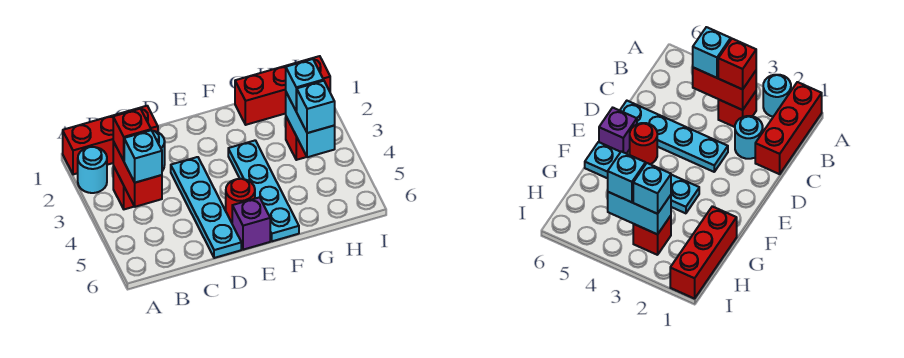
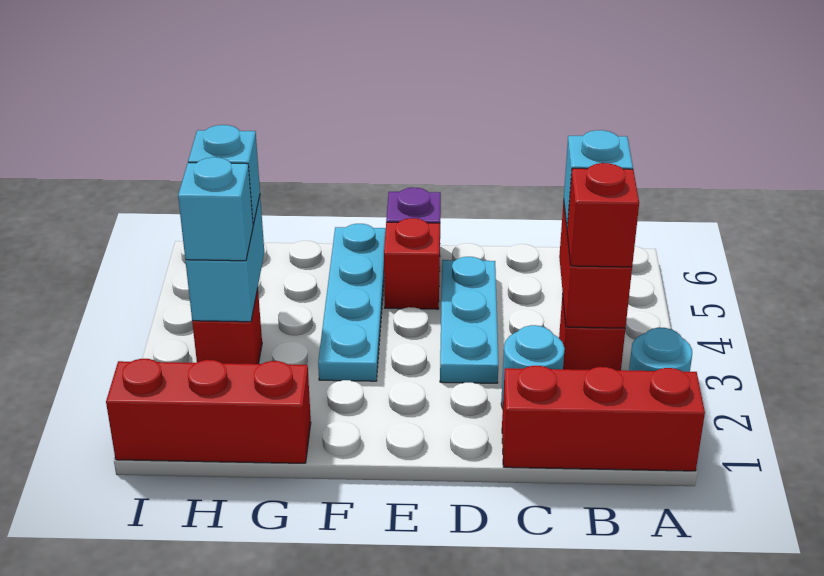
cyan plate D3:D6 level 1 -> cyan plate D3:D5 level 1
red round brick E5 level 1 -> red brick E5 level 1

